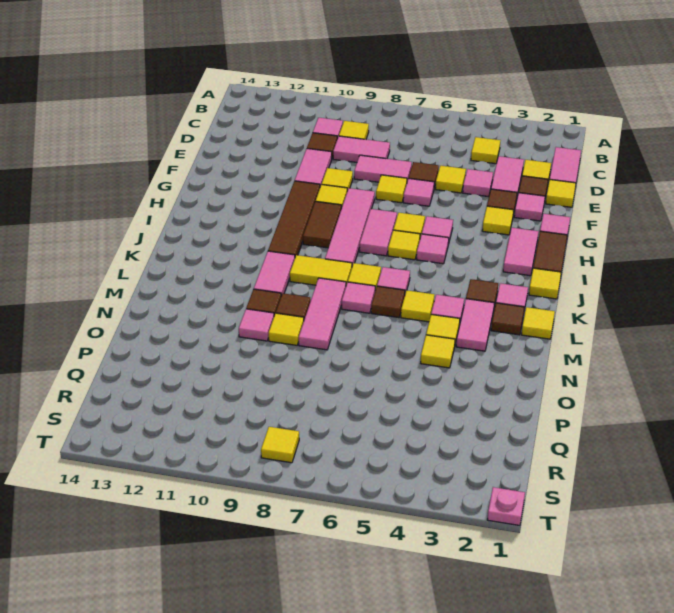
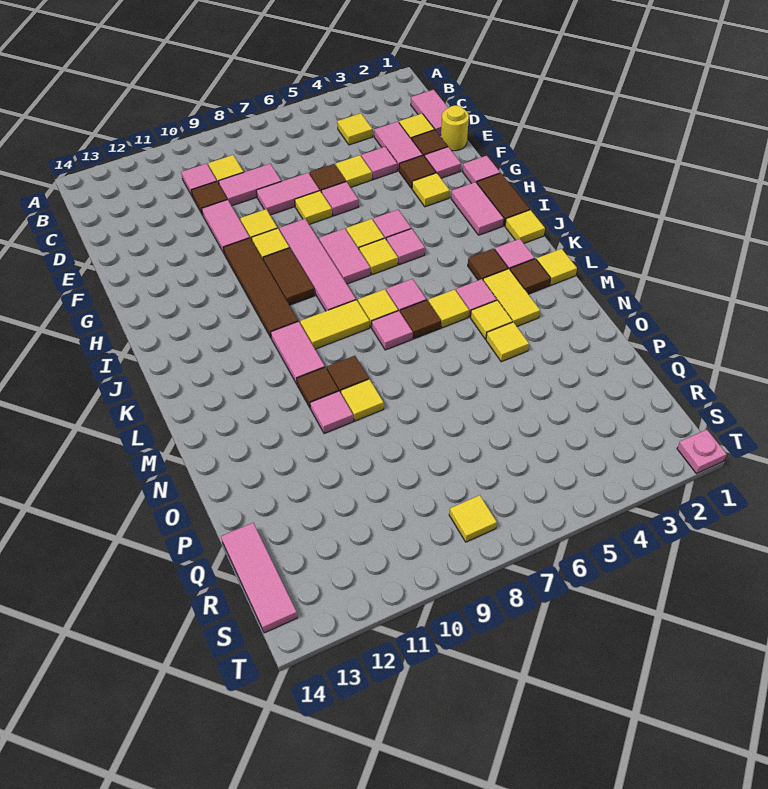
yellow tile E1 level 1 -> yellow round brick E1 level 1
pink tile L3:M3 level 1 -> yellow tile L3:M3 level 1
pink tile L8:N8 level 1 -> pink tile Q14:S14 level 1

